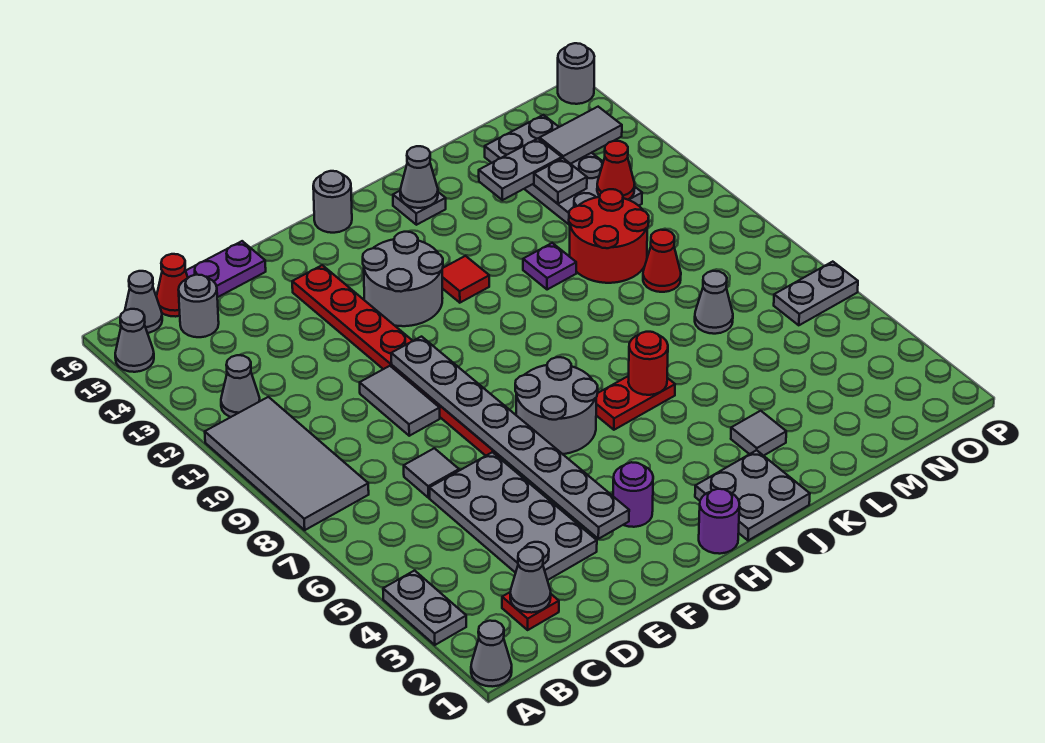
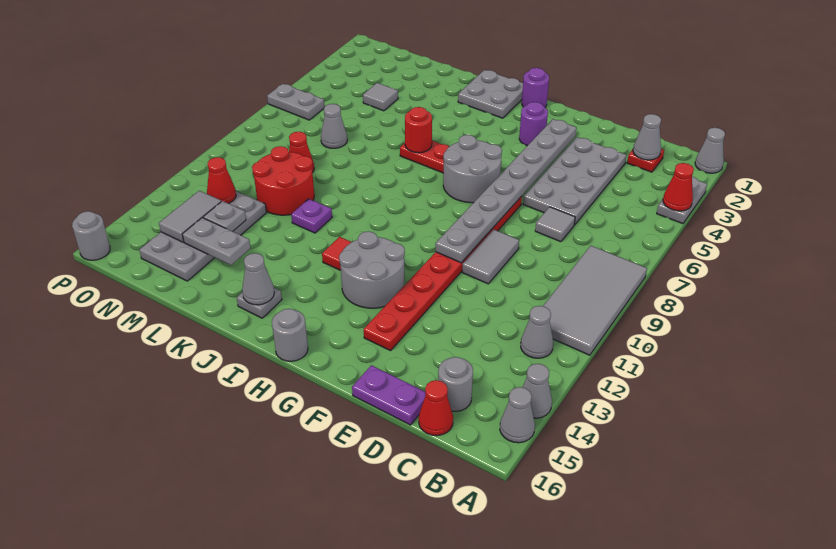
none -> red cone A4 level 2
grey cone B16 level 1 -> grey cone A14 level 1
grey tile K3 level 1 -> grey tile M4 level 1
grey tile N14:O14 level 2 -> grey tile N13:N14 level 2

